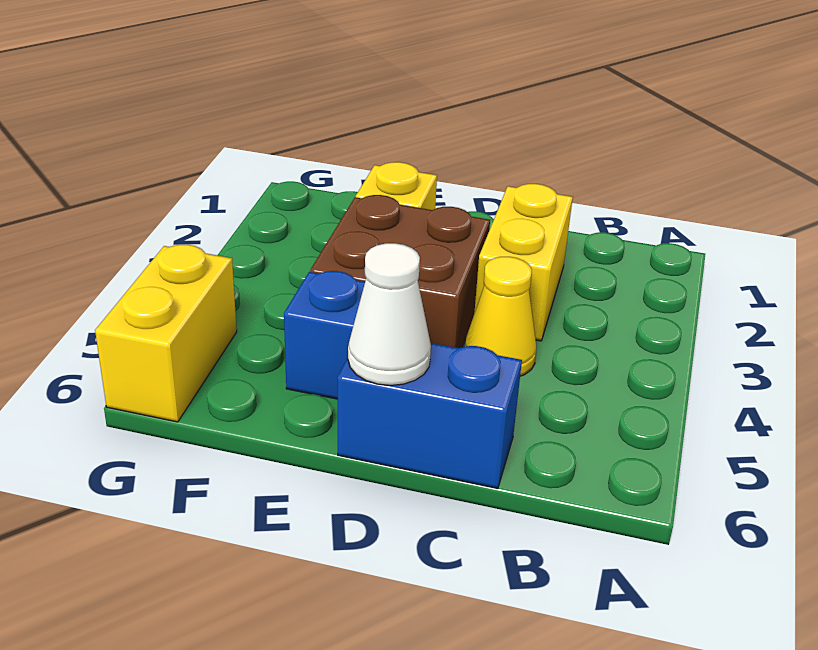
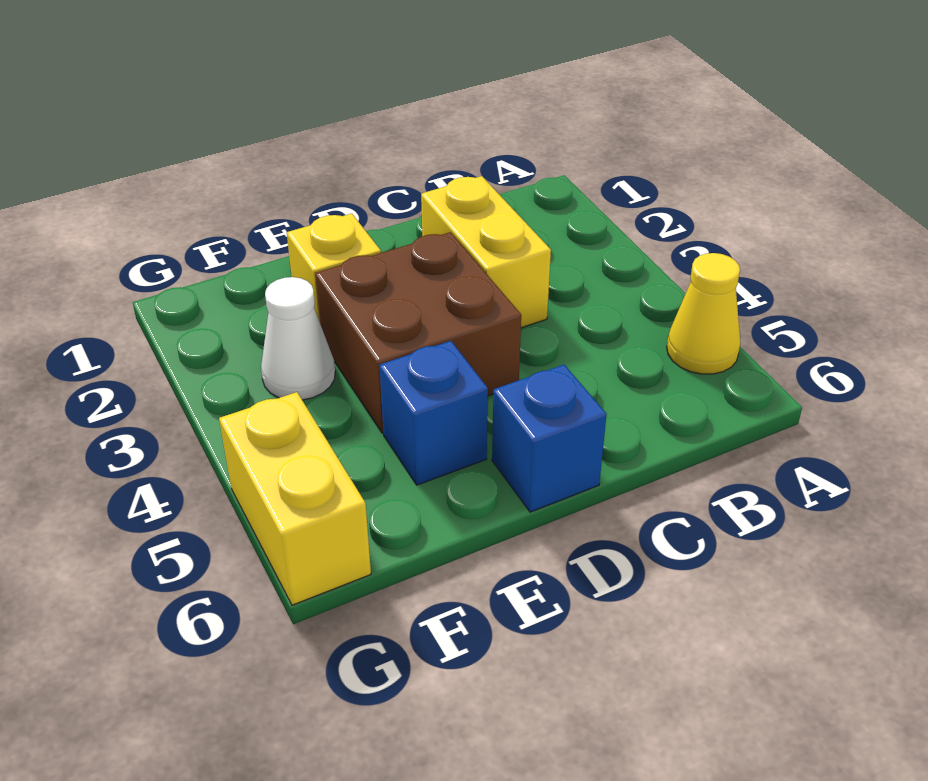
yellow cone C4 level 1 -> yellow cone A5 level 1
blue brick C6:D6 level 1 -> blue brick D6 level 1
white cone D6 level 2 -> white cone F3 level 1

